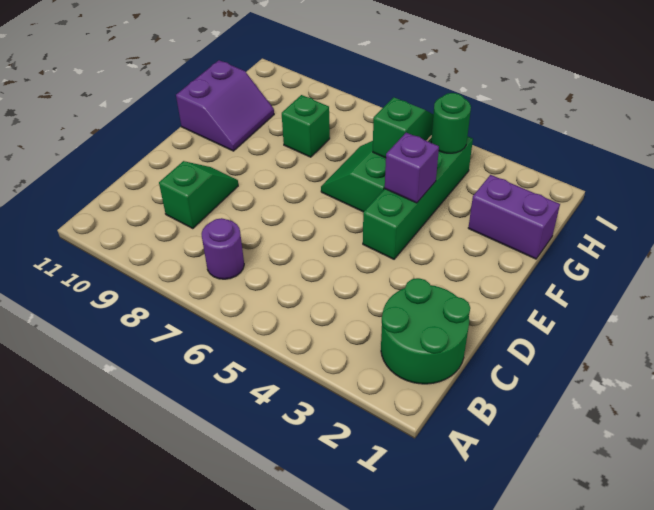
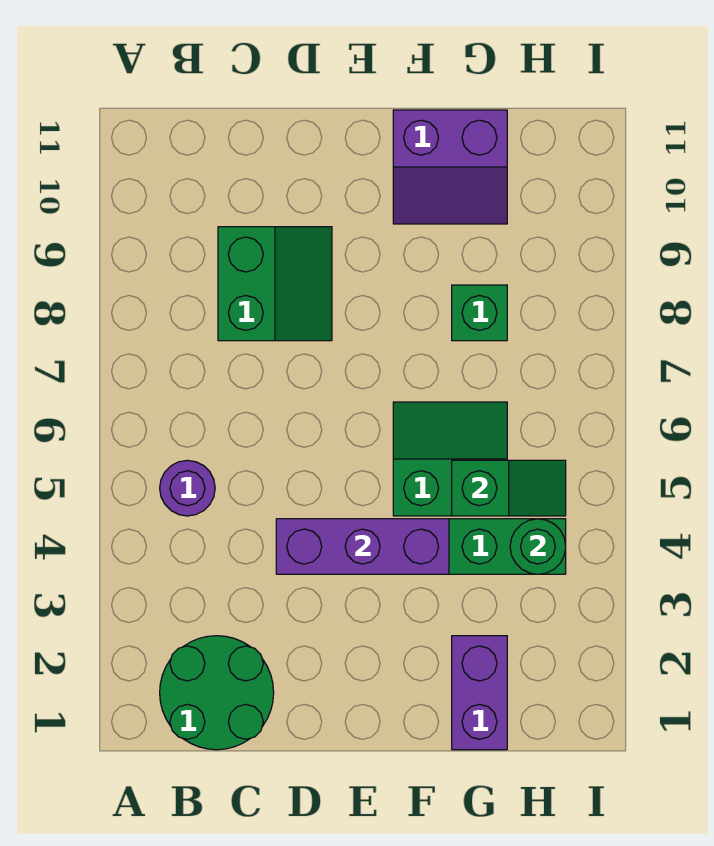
purple round brick B7 level 1 -> purple round brick B5 level 1
green slope C9:D9 level 1 top C -> green slope C8:D9 level 1 top C
purple brick F4 level 2 -> purple brick D4:F4 level 2

